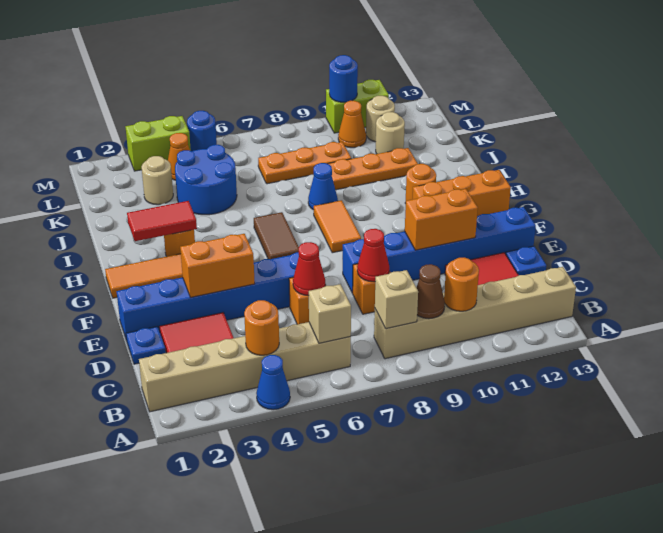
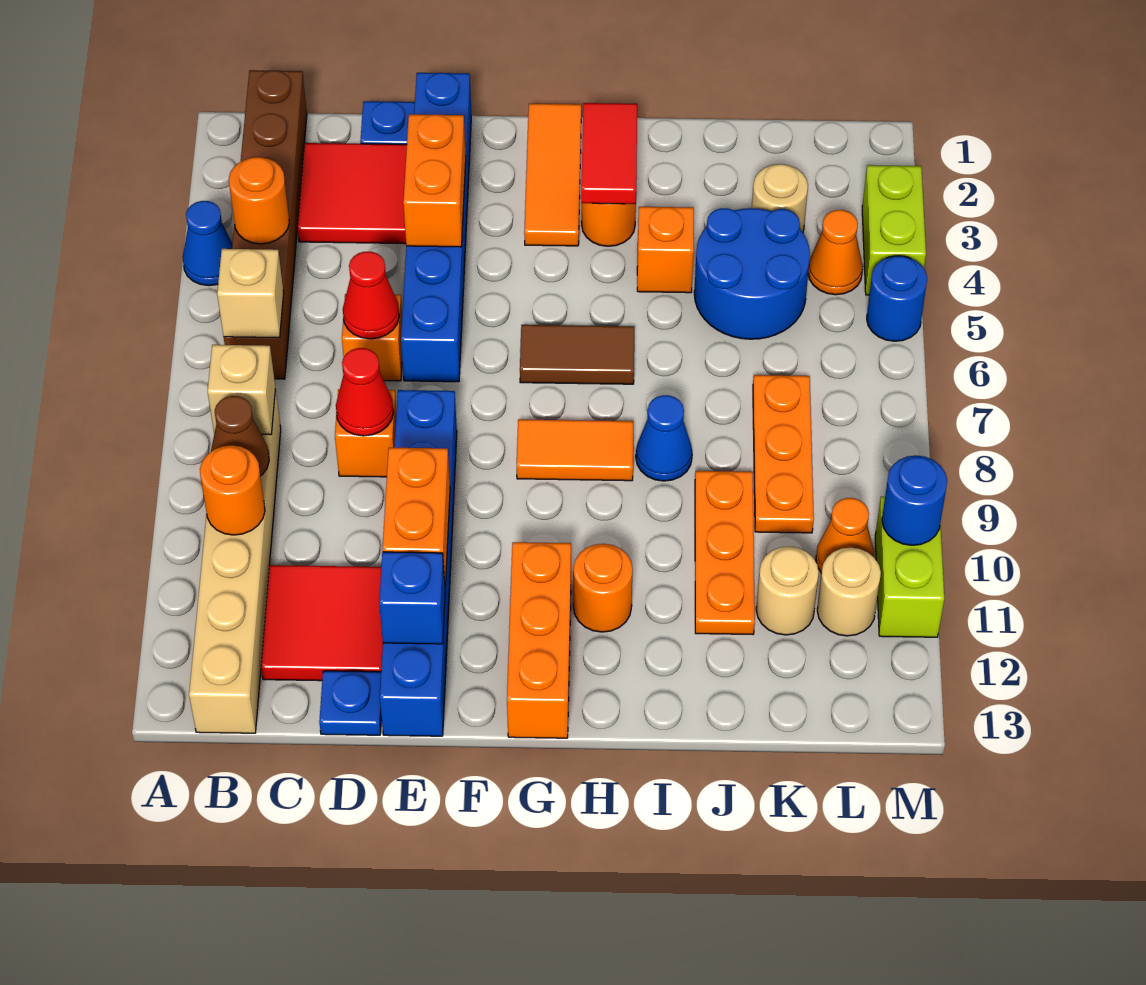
tan brick B1:B6 level 1 -> brown brick B1:B6 level 1
none -> blue brick E12 level 2
none -> orange brick I4 level 1

